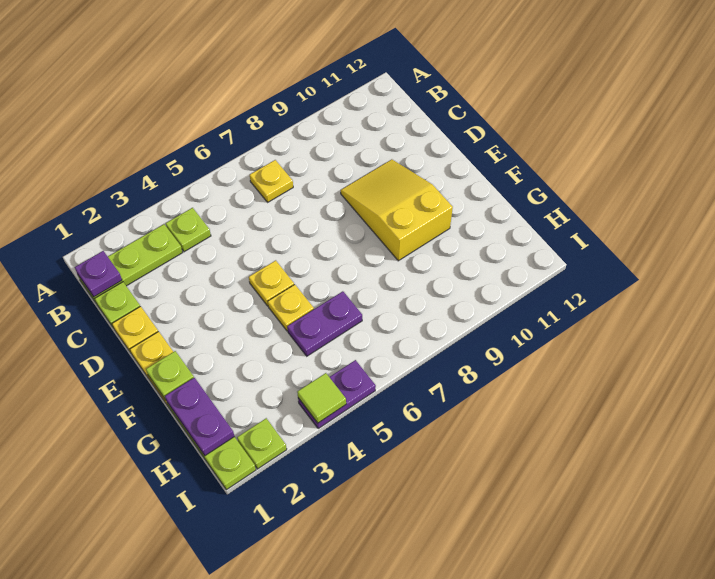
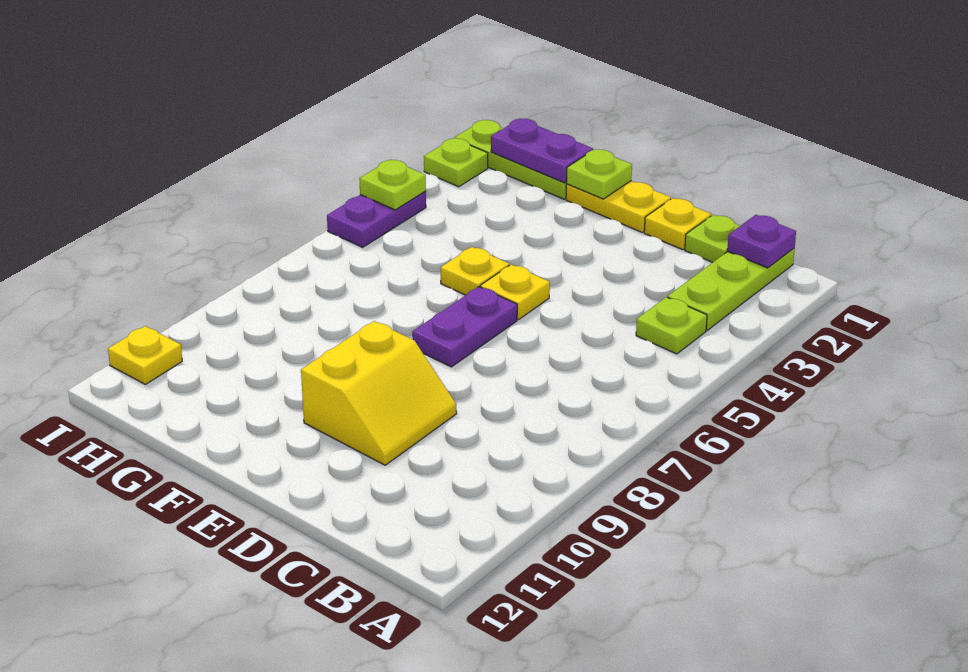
yellow plate B7 level 1 -> yellow plate I11 level 1
yellow slope D9:F10 level 1 top F -> yellow slope D9:E10 level 1 top E
purple plate G5:G6 level 1 -> purple plate E6:E7 level 1
lime tile I4 level 2 -> lime plate I4 level 2

